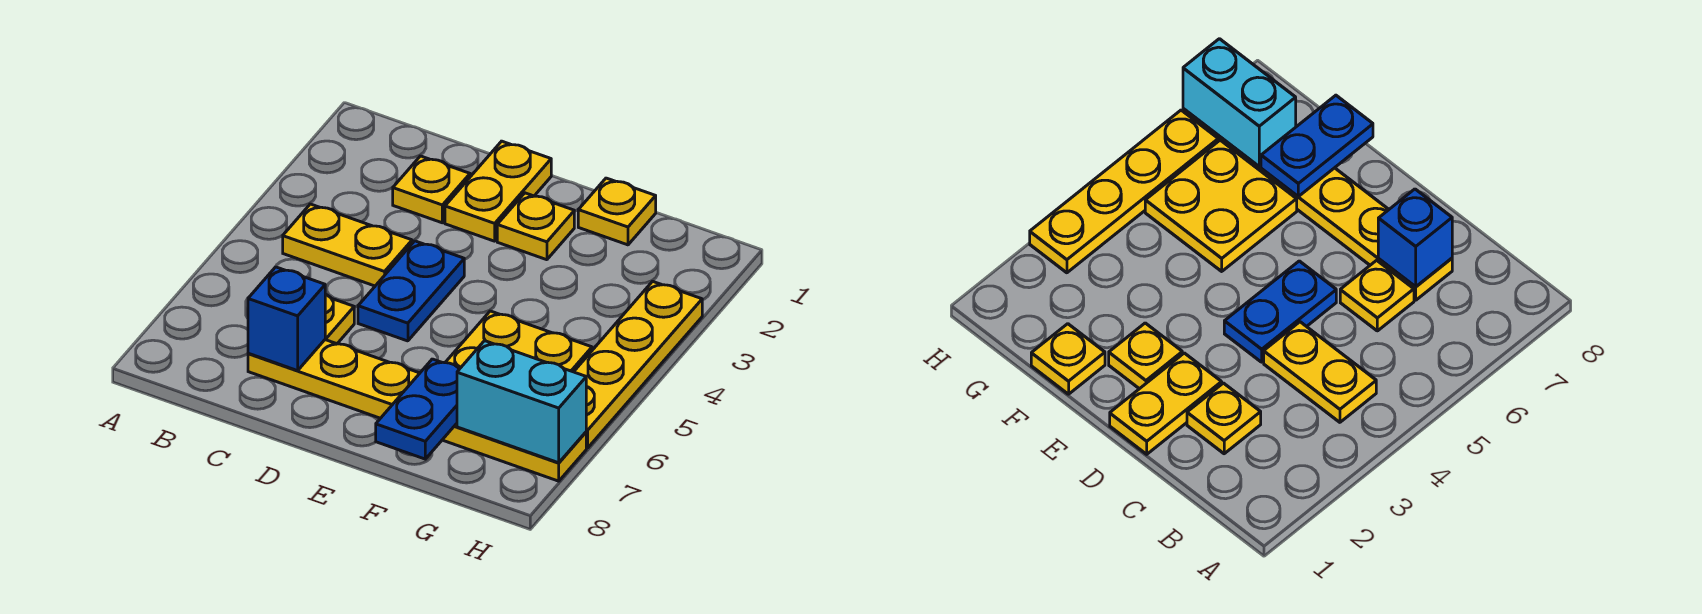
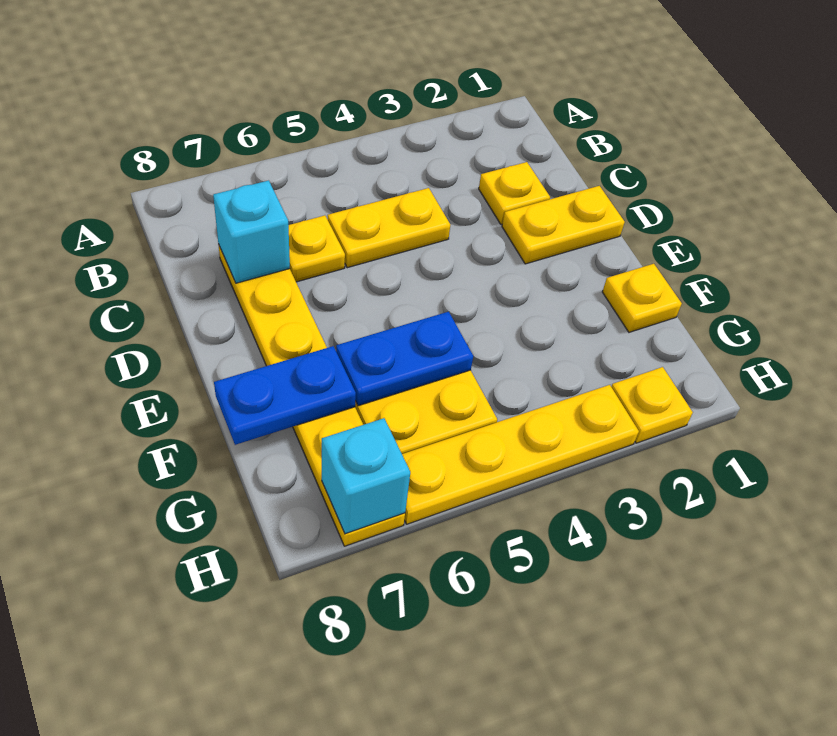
yellow plate B4:C4 level 1 -> yellow plate C4:C5 level 1
blue brick C7 level 2 -> cyan brick C7 level 2
blue plate D4:D5 level 1 -> blue plate F5:F6 level 2
yellow plate E2 level 1 -> yellow plate H2 level 1
cyan brick G7:H7 level 2 -> cyan brick H7 level 2

